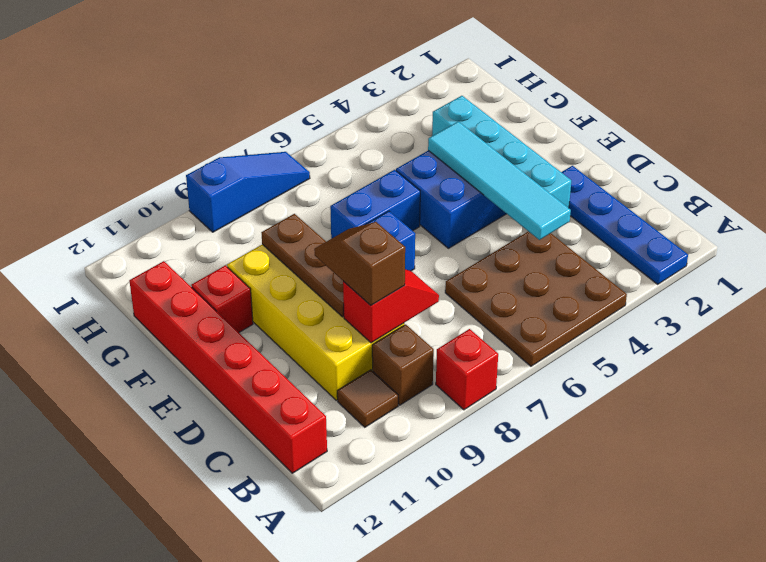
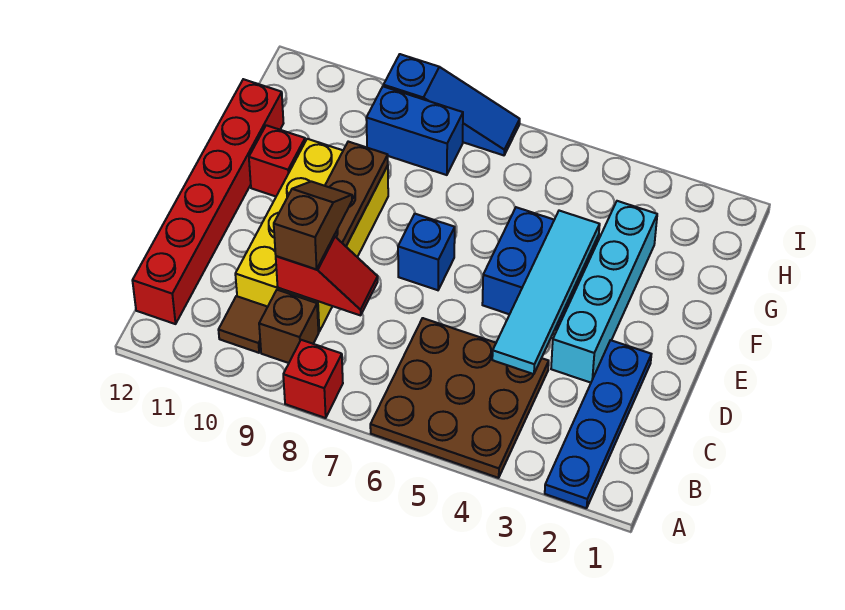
blue brick F6:F7 level 1 -> blue brick H8:H9 level 1

